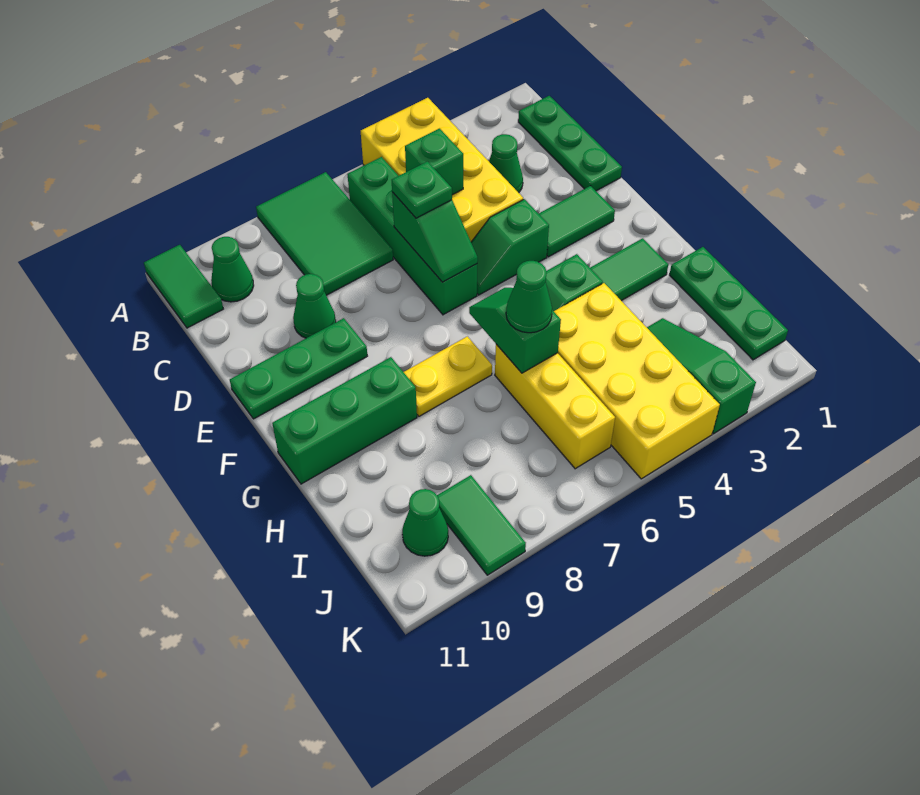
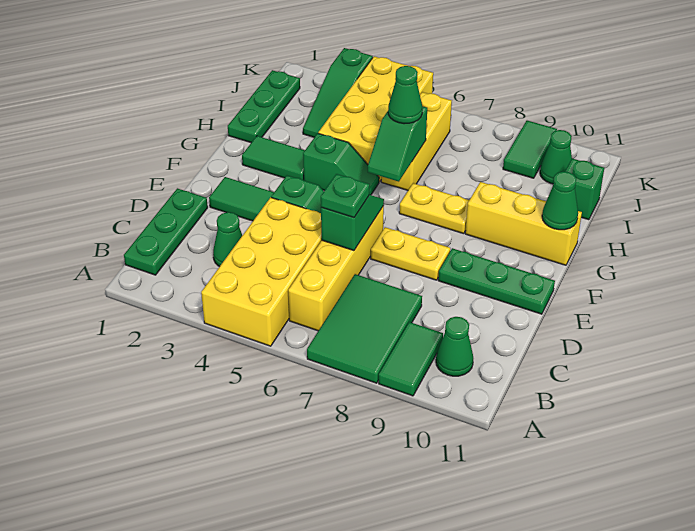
green tile A11:B11 level 1 -> green tile A9:B9 level 1
green brick B6:E6 level 1 -> yellow brick B6:E6 level 1
green brick C5 level 2 -> green brick I11 level 1
green cone D9 level 1 -> green cone G11 level 2
none -> yellow plate E7:E8 level 1
green brick G9:G11 level 1 -> yellow brick G9:G11 level 1

